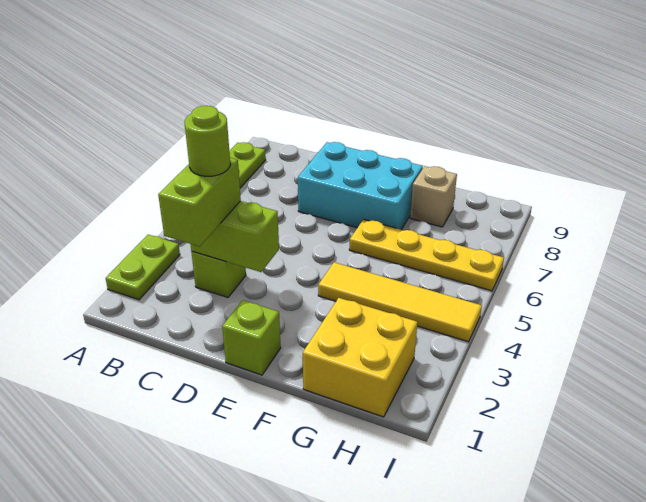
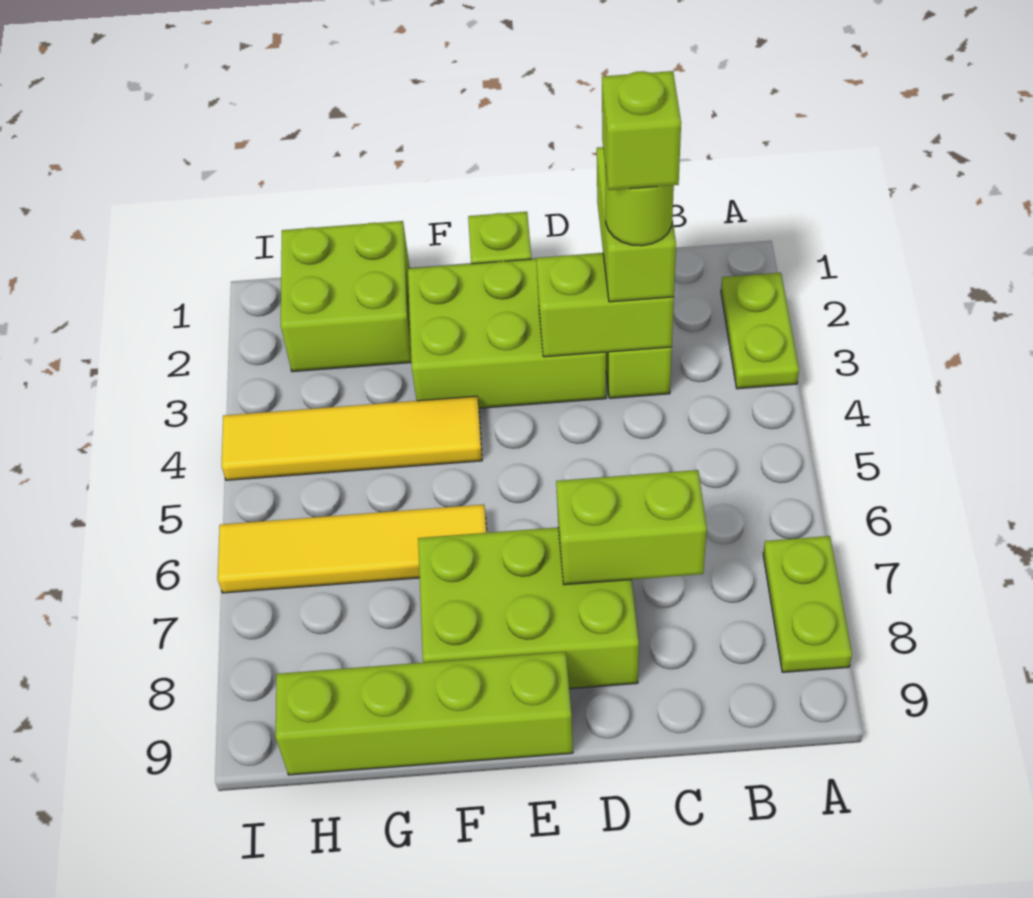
none -> lime brick C3 level 5
none -> lime brick C7:D7 level 2
none -> lime brick D2:F3 level 1
cyan brick D7:F8 level 1 -> lime brick D7:F8 level 1
none -> lime brick E9:H9 level 1
yellow plate F6:I6 level 1 -> yellow tile F6:I6 level 1
yellow brick G1:H2 level 1 -> lime brick G1:H2 level 1
tan brick G8 level 1 -> none

